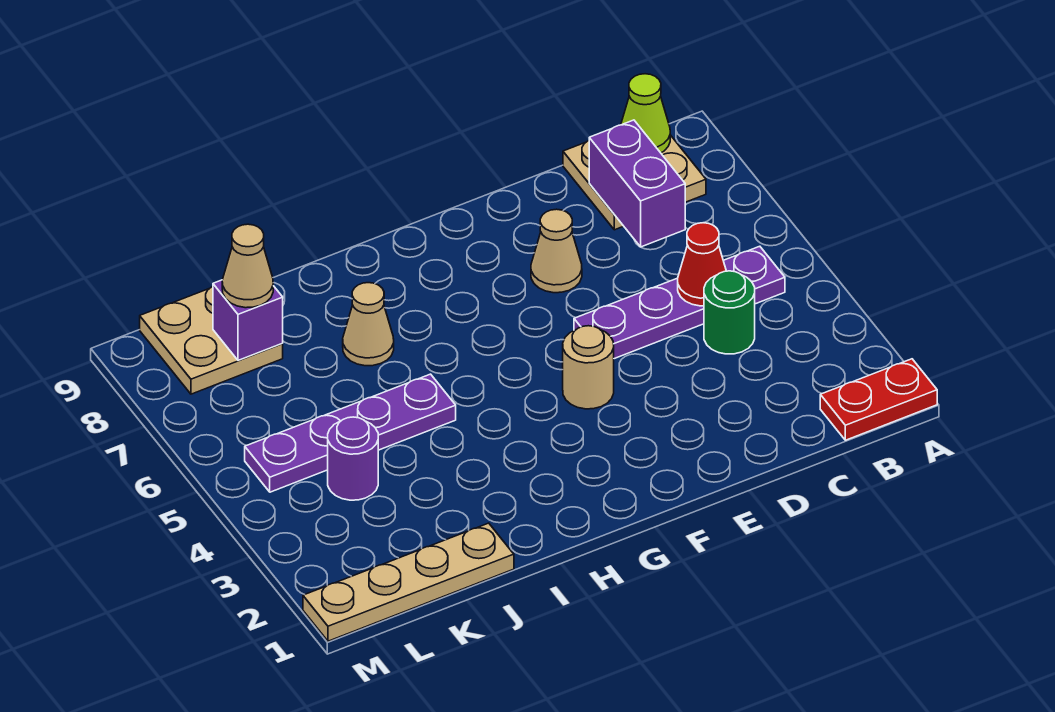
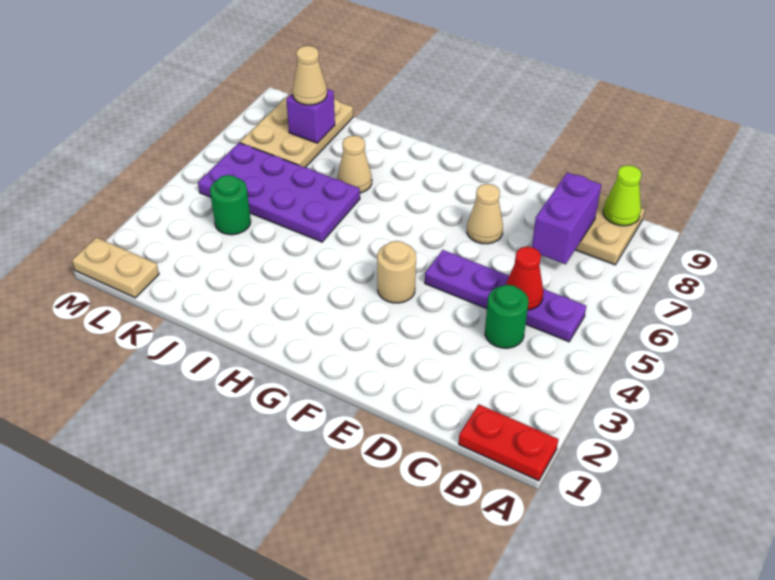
purple plate I5:L5 level 1 -> purple plate I5:L6 level 1
tan plate J1:M1 level 1 -> tan plate L1:M1 level 1
purple round brick K4 level 1 -> green round brick K4 level 1
tan plate K8:L9 level 1 -> tan plate K7:L9 level 1

